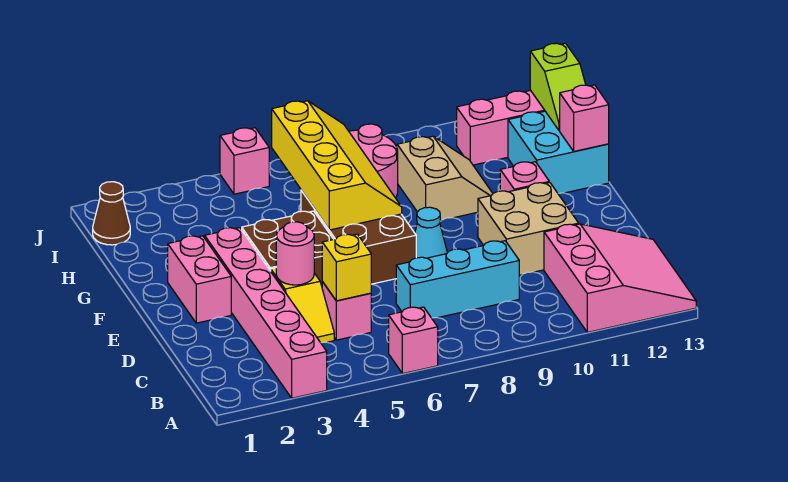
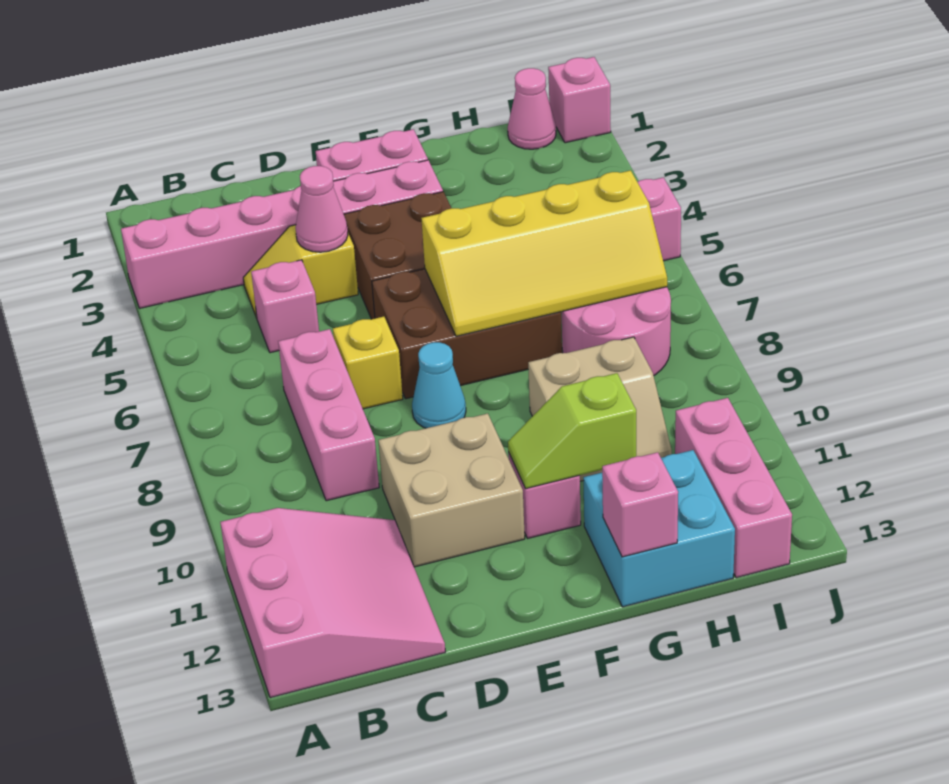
pink brick A6 level 1 -> pink brick J1 level 1
pink slope A11:C13 level 1 top 11 -> pink slope A11:C13 level 1 top A
yellow brick C5 level 2 -> yellow brick D7 level 1
cyan brick C7:C9 level 1 -> pink brick C7:C9 level 1
pink round brick D4 level 2 -> pink cone D4 level 2
lime slope H13:I13 level 2 top I -> lime slope F11:G11 level 2 top G
brown cone I1 level 1 -> pink cone I1 level 1

